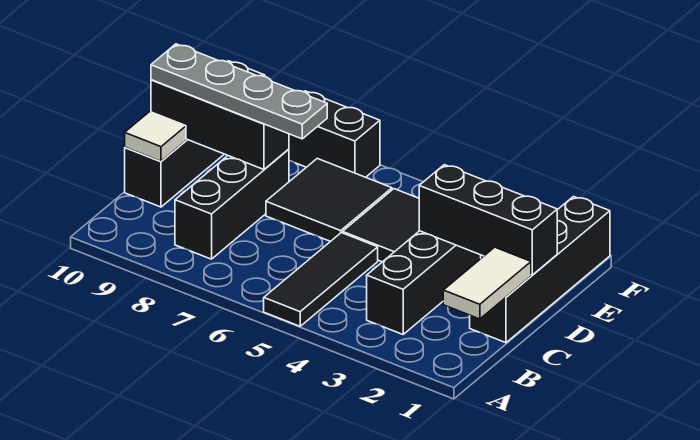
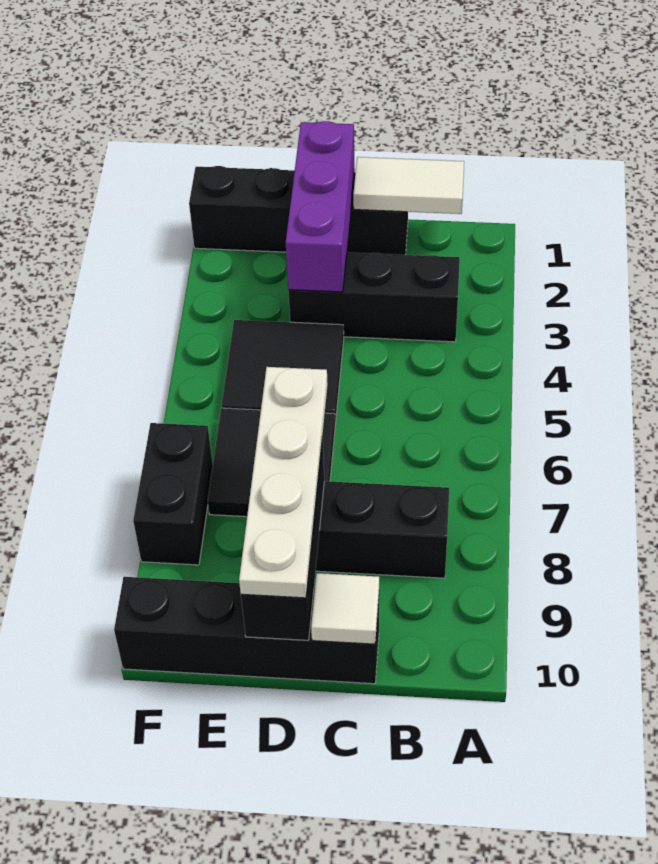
black tile A5:C5 level 1 -> none
black brick D1:D3 level 2 -> purple brick D1:D3 level 2
grey plate D7:D10 level 3 -> white plate D7:D10 level 3

